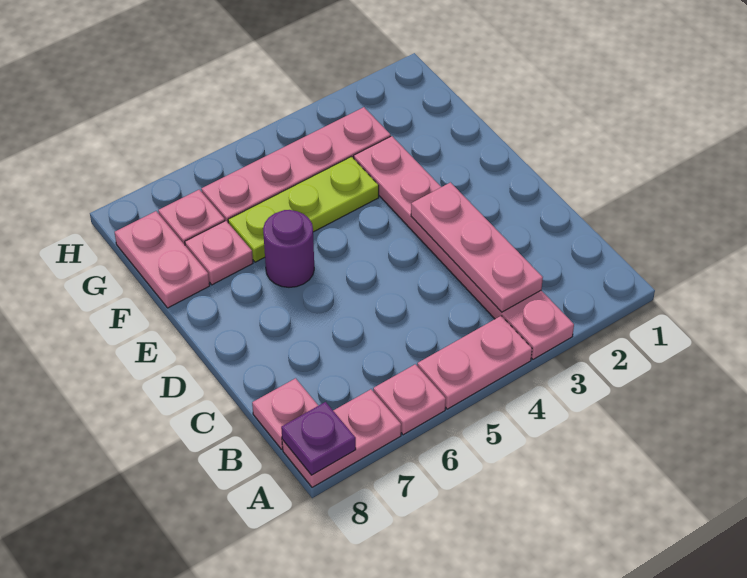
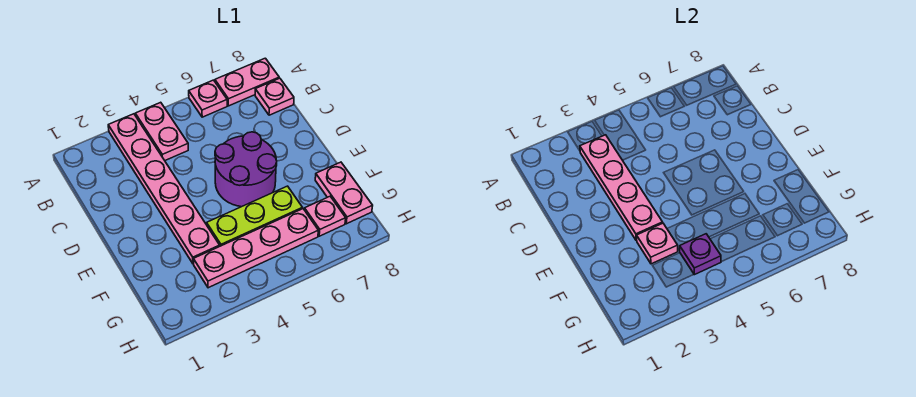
pink plate A4:A5 level 1 -> pink plate A4:B4 level 1
purple plate A8 level 2 -> purple plate G4 level 2
pink plate B3:D3 level 2 -> pink plate B3:E3 level 2
purple round brick E6 level 1 -> purple round brick D5:E6 level 1
pink plate F7 level 1 -> pink plate F3 level 2

